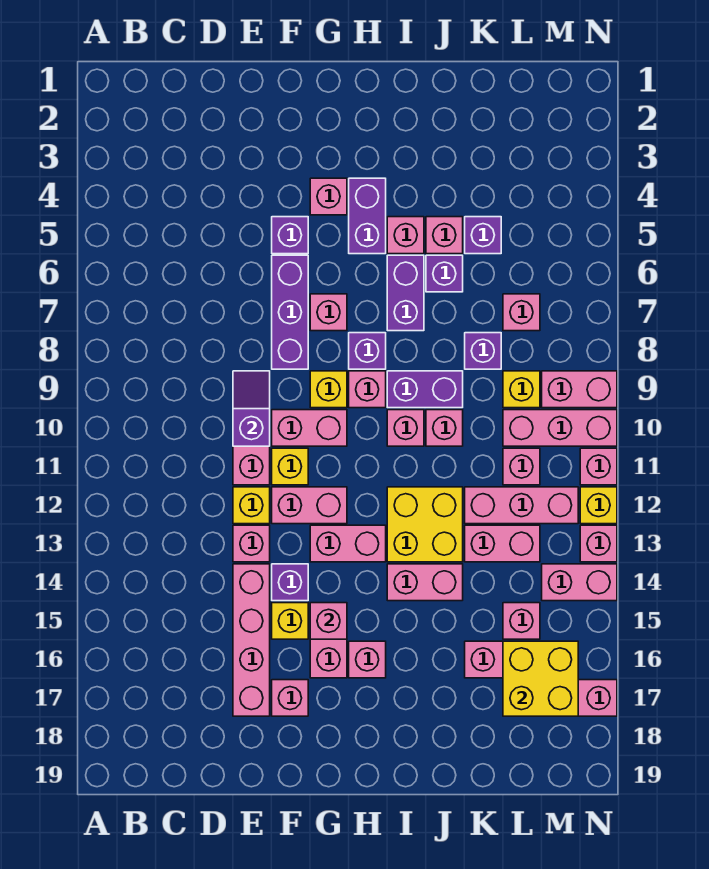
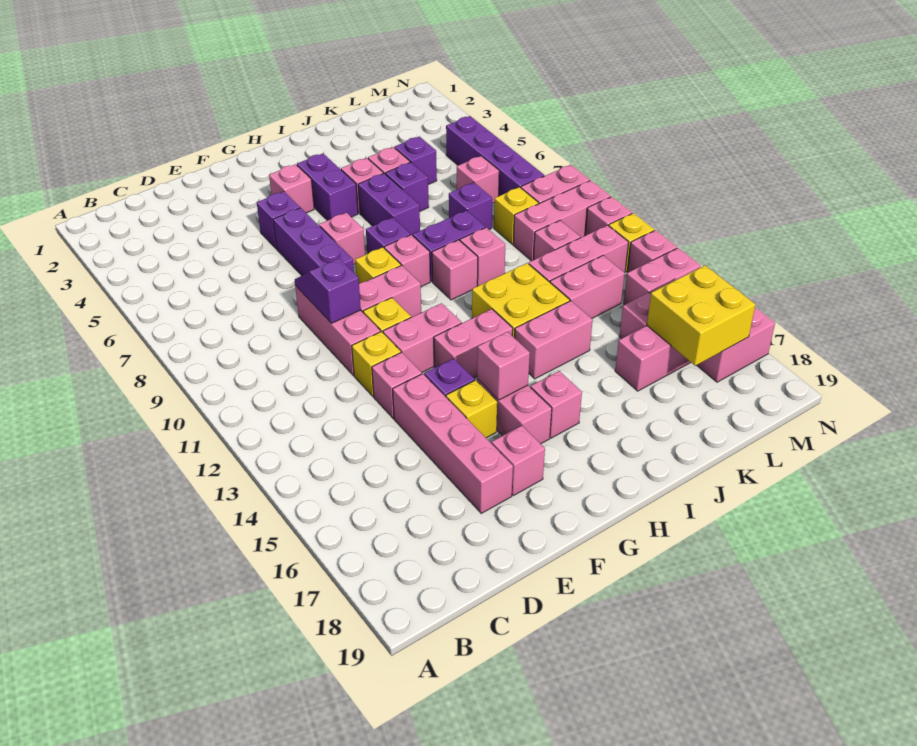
none -> purple brick M5:M8 level 1

